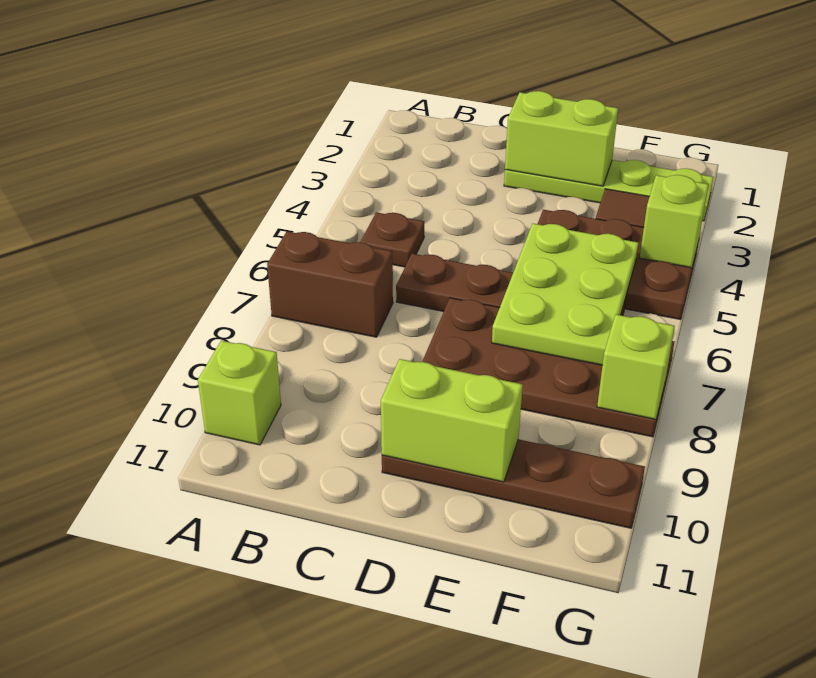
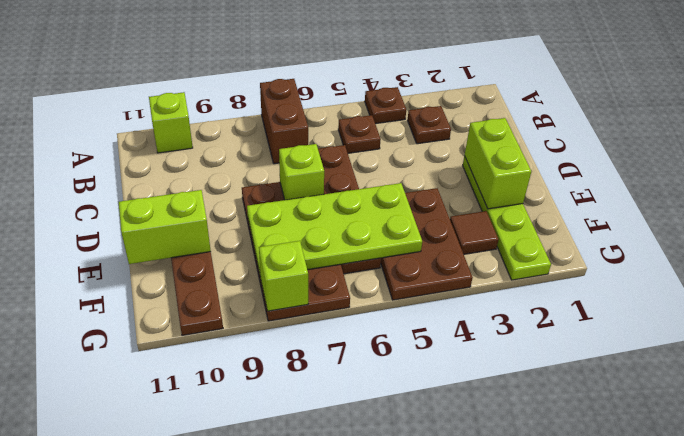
none -> brown plate A4 level 1
none -> brown plate B3 level 1
lime brick D10:E10 level 2 -> lime brick E10:E11 level 2
lime plate E5:F7 level 2 -> lime plate E5:F8 level 2
lime brick G4 level 2 -> lime brick D7 level 2

